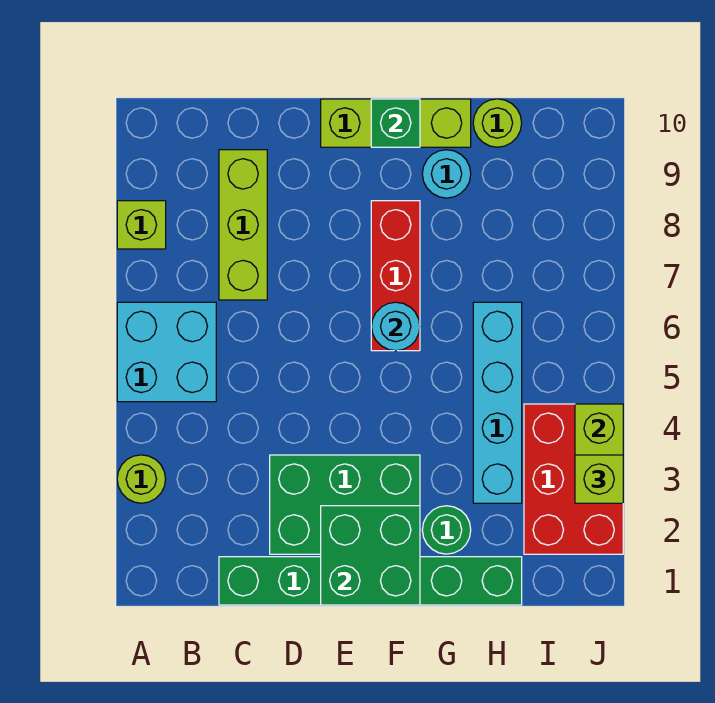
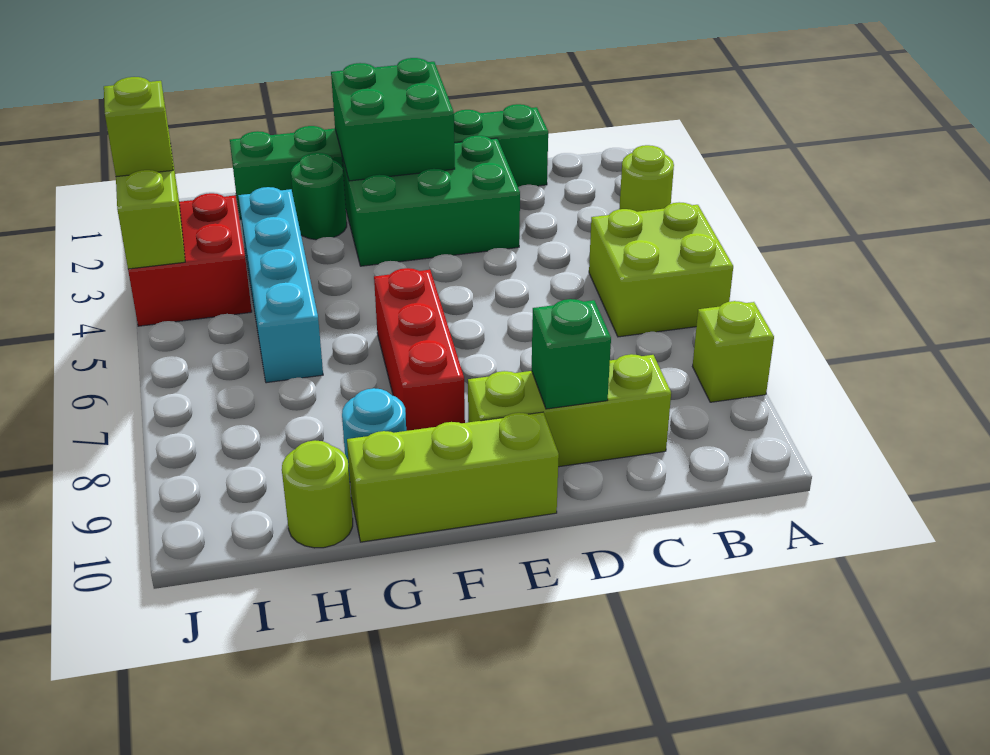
cyan brick A5:B6 level 1 -> lime brick A5:B6 level 1
lime brick C7:C9 level 1 -> lime brick C9:E9 level 1
cyan round brick F6 level 2 -> none
green brick F10 level 2 -> green brick D9 level 2
red brick I2:J4 level 1 -> red brick I3:J4 level 1

